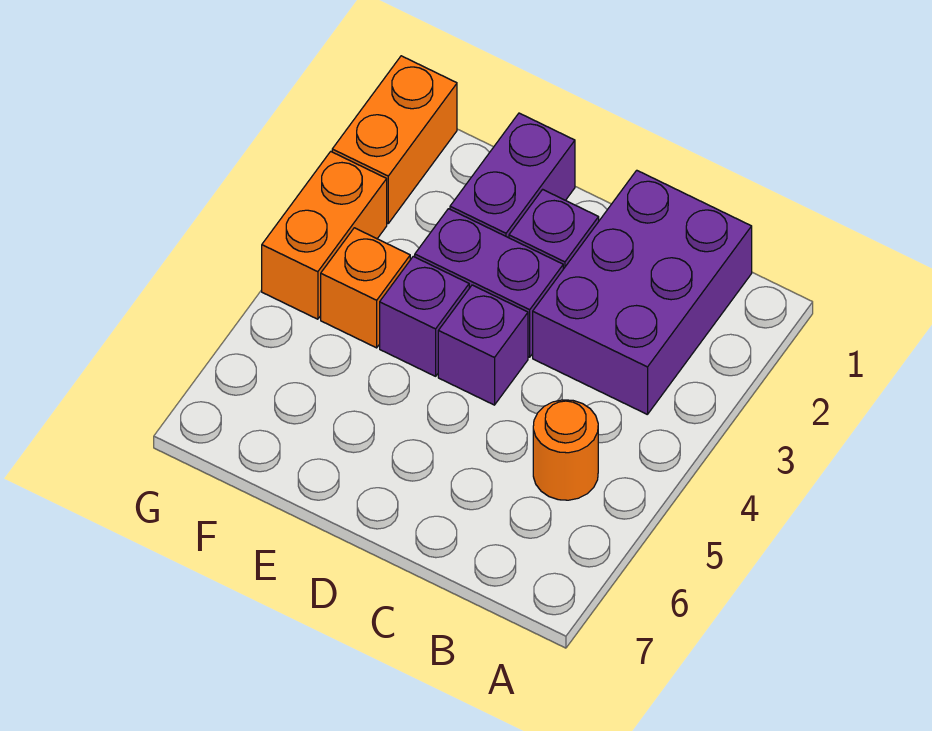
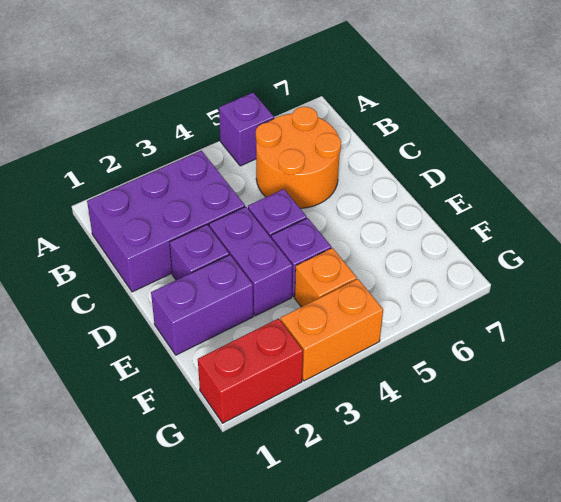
none -> purple brick A5 level 1
orange round brick B5 level 1 -> orange round brick B5:C6 level 1
orange brick G1:G2 level 1 -> red brick G1:G2 level 1

